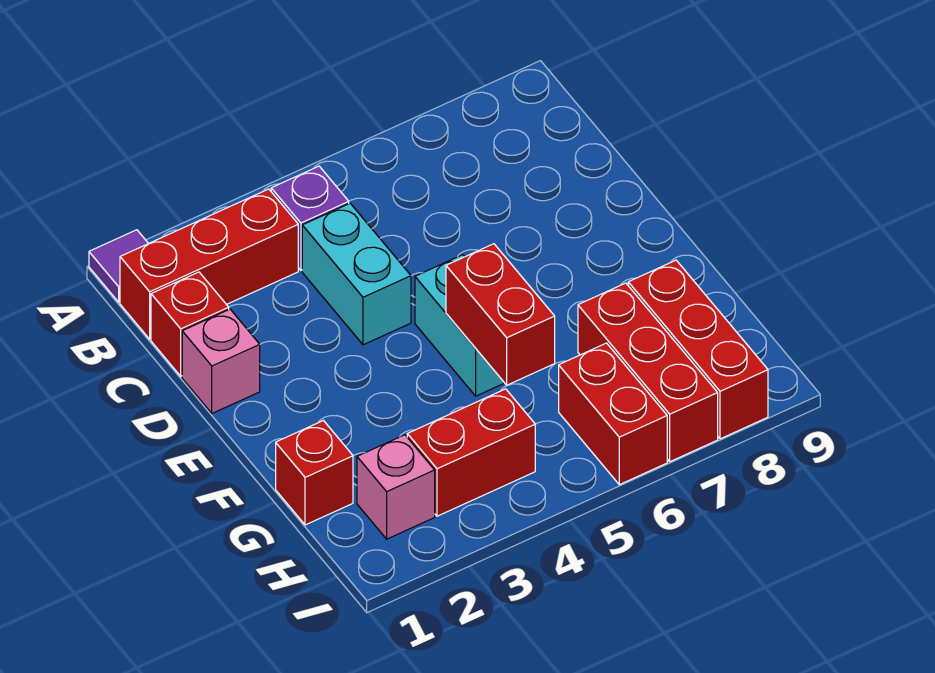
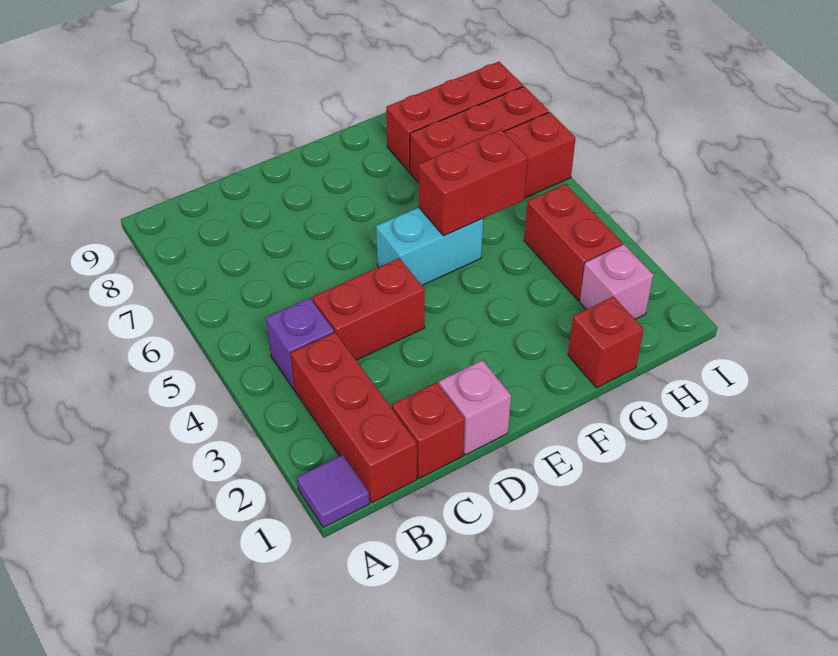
cyan brick C4:D4 level 1 -> red brick C4:D4 level 1

